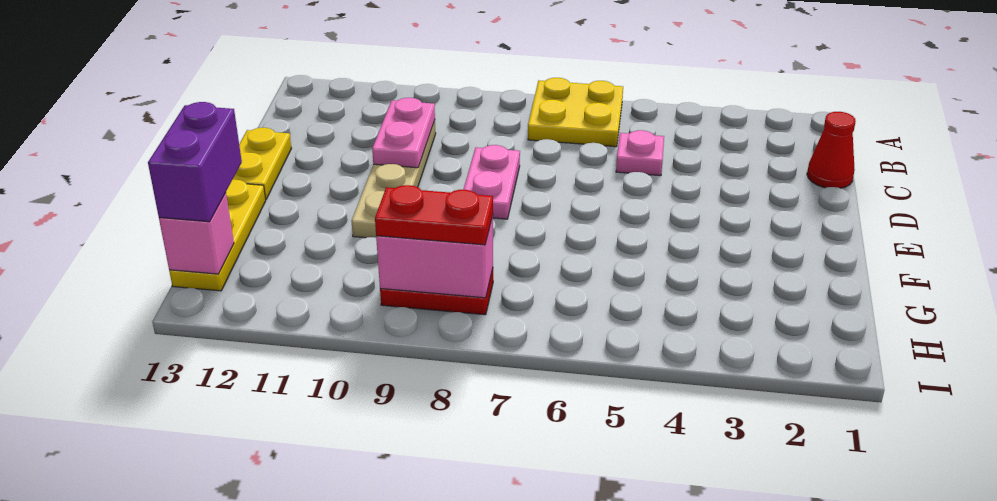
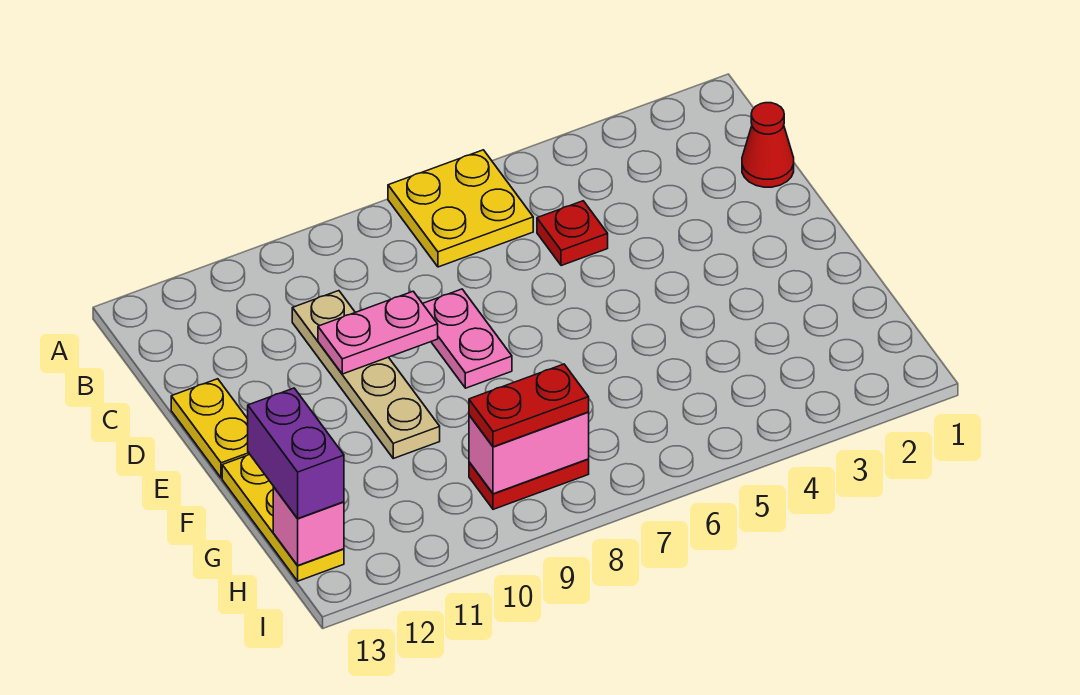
pink plate C5 level 1 -> red plate C5 level 1
pink plate C10:D10 level 2 -> pink plate D9:D10 level 2

